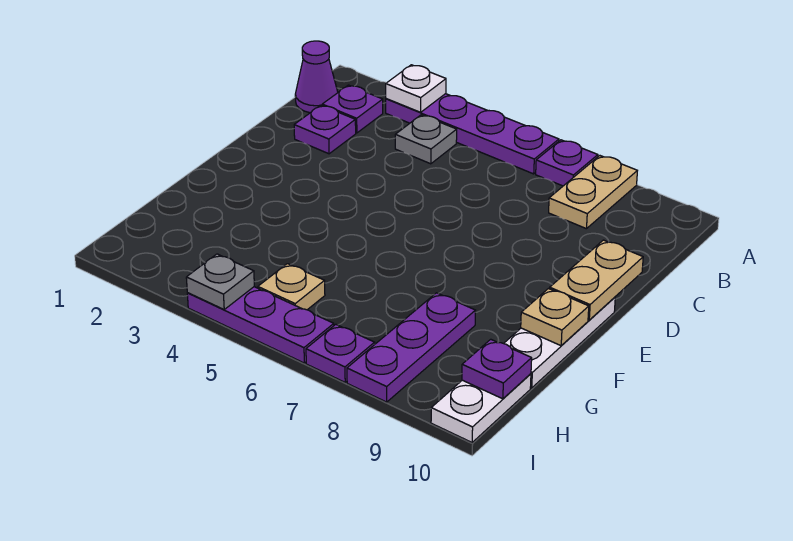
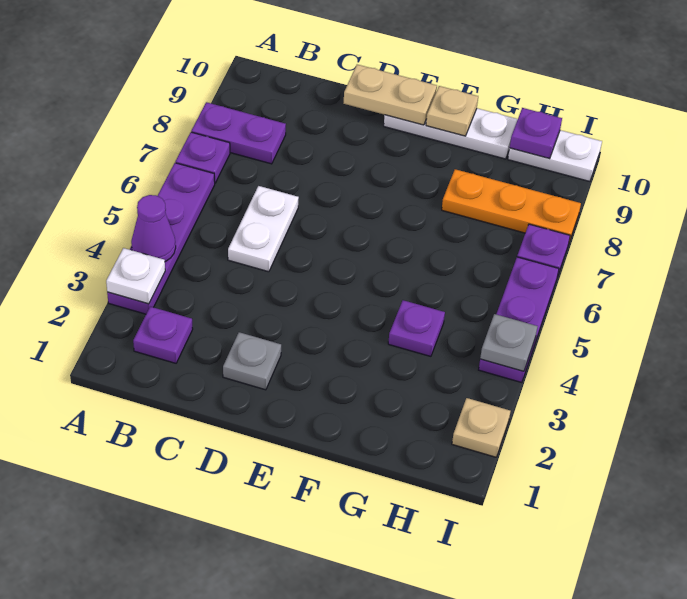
tan plate A8:B8 level 1 -> purple plate A8:B8 level 1
purple cone B1 level 1 -> purple cone A4 level 2
grey plate B4 level 1 -> grey plate D2 level 1
purple plate C2 level 1 -> purple plate G4 level 1
none -> white plate C5:C6 level 1
purple plate G8:I8 level 1 -> orange plate G8:I8 level 1
tan plate H5 level 1 -> tan plate I2 level 1

